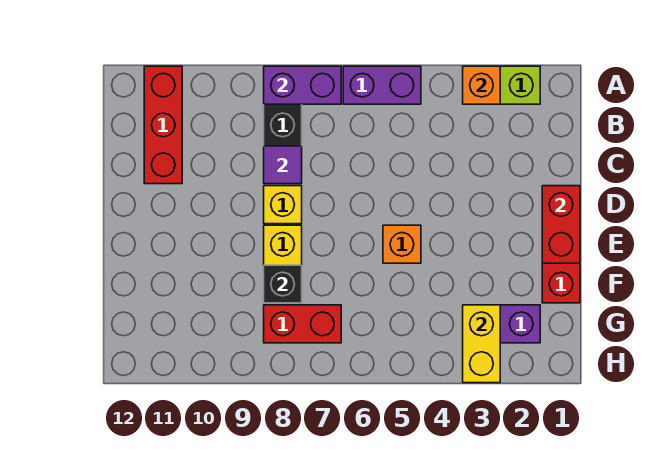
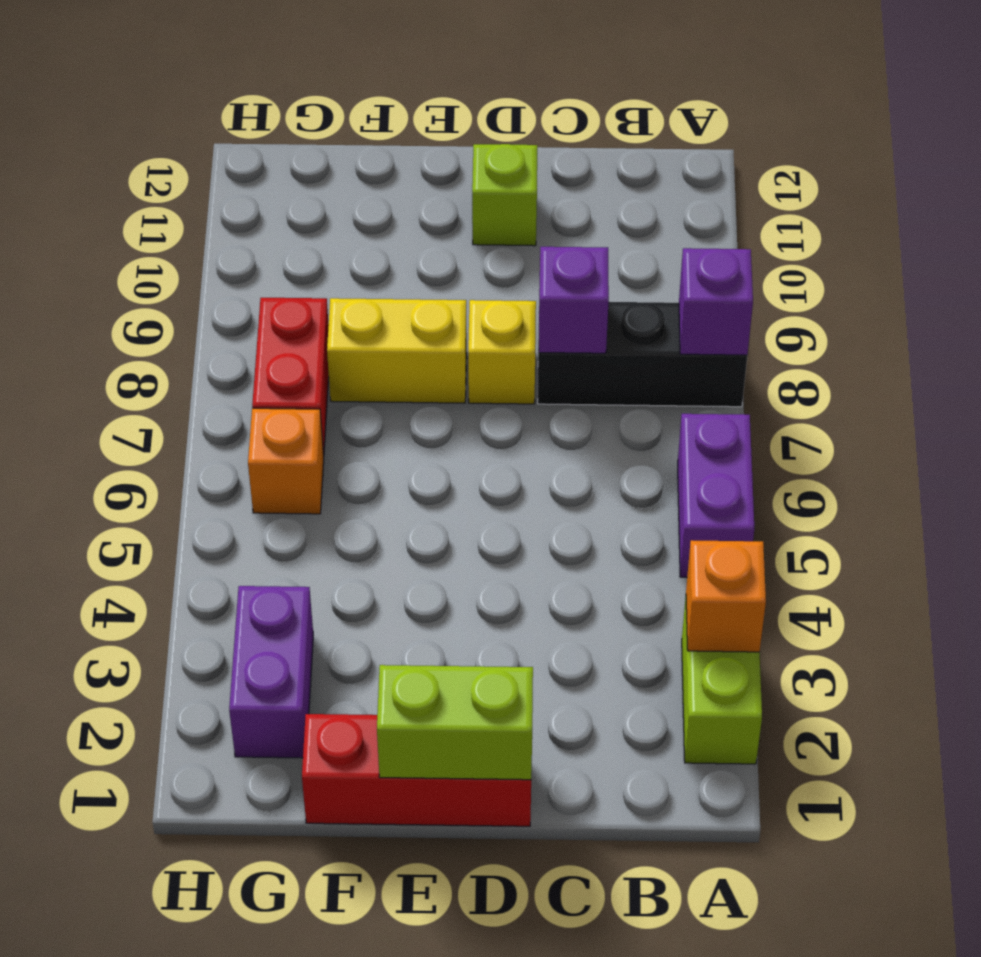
purple brick A7:A8 level 2 -> purple brick A8 level 2
red brick A11:C11 level 1 -> none
purple tile C8 level 2 -> purple brick C8 level 2
red brick D1:E1 level 2 -> lime brick D1:E1 level 2
none -> lime brick D11 level 1
orange brick E5 level 1 -> orange brick G6 level 1
black brick F8 level 2 -> none
yellow brick G3:H3 level 2 -> none

